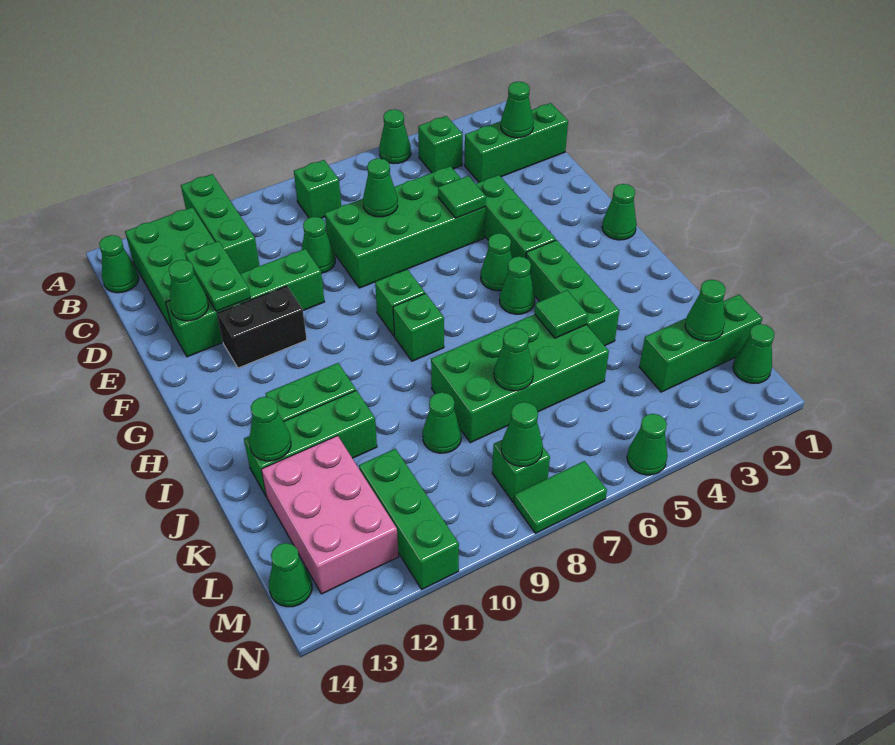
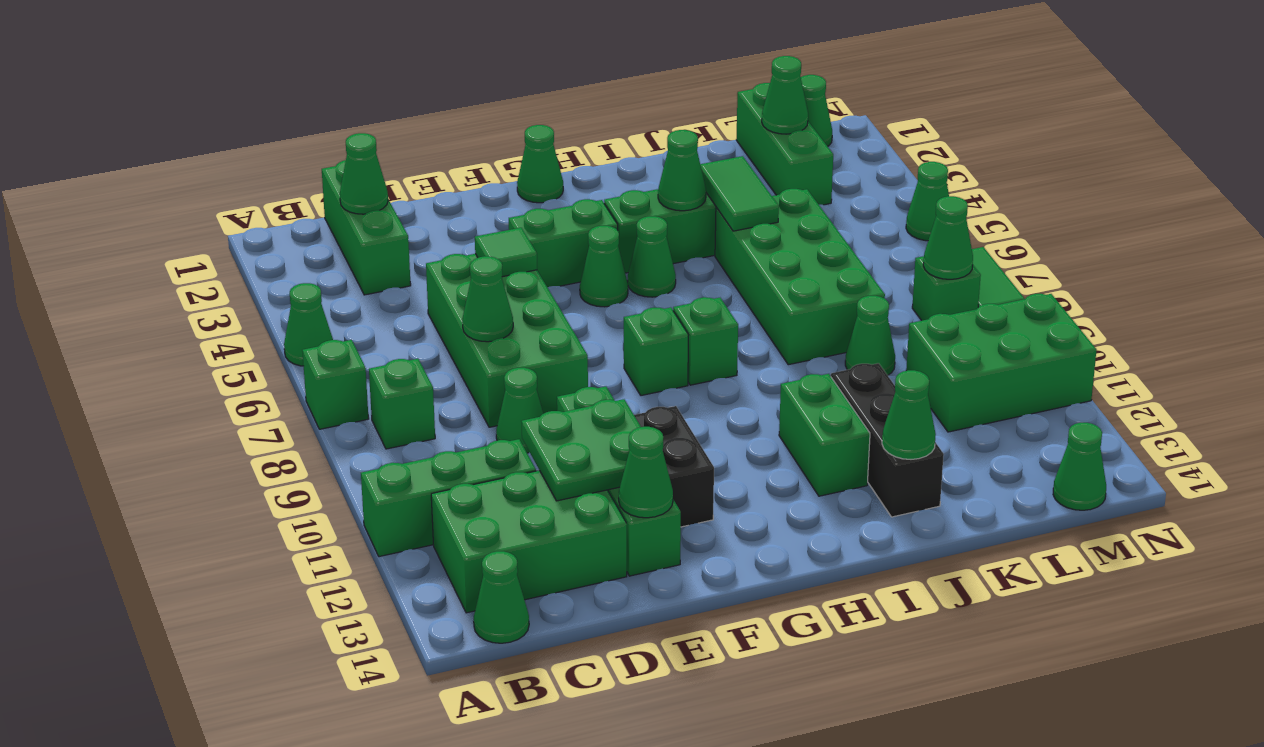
green brick B4 level 1 -> green brick A7 level 1
green plate D12:E12 level 2 -> green plate D11:E12 level 2
green brick E4:G4 level 1 -> green brick F4:G4 level 1
green tile J5 level 2 -> green tile J4:J5 level 2
green brick J11:J13 level 1 -> black brick J11:J13 level 1
green cone K7 level 2 -> green cone I4 level 2
pink brick K12:M13 level 1 -> none
green brick L11:N11 level 1 -> green brick L10:N11 level 1

